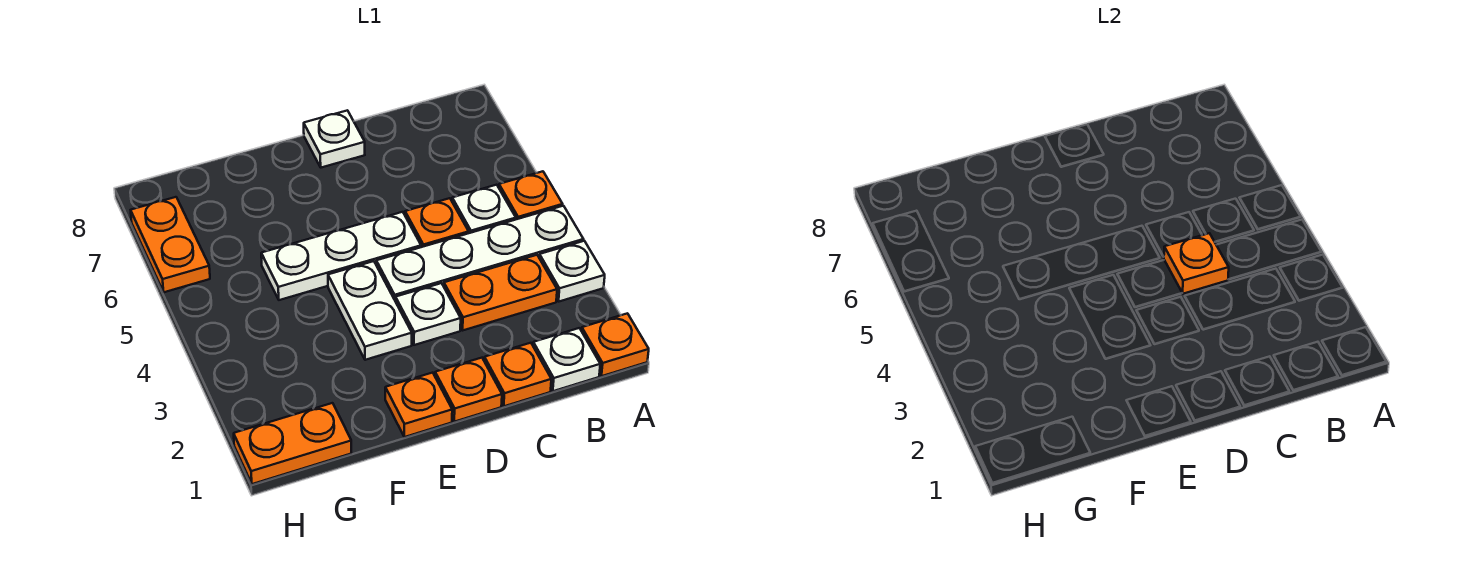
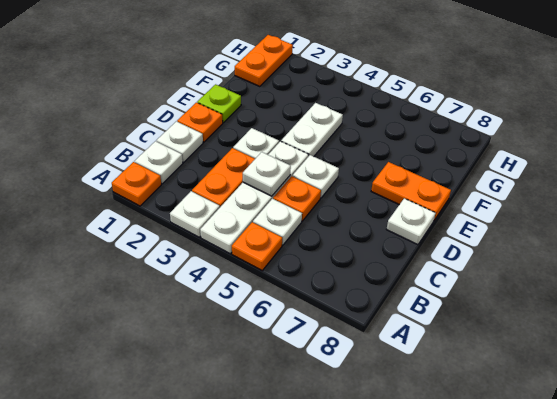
orange plate C1 level 1 -> white plate C1 level 1
orange plate C4 level 2 -> white plate C4 level 2
white plate D5:F5 level 1 -> white plate D5 level 1
orange plate E1 level 1 -> lime plate E1 level 1
white plate E3:E4 level 1 -> white plate E4:F4 level 1
orange plate H6:H7 level 1 -> orange plate E7:E8 level 1

